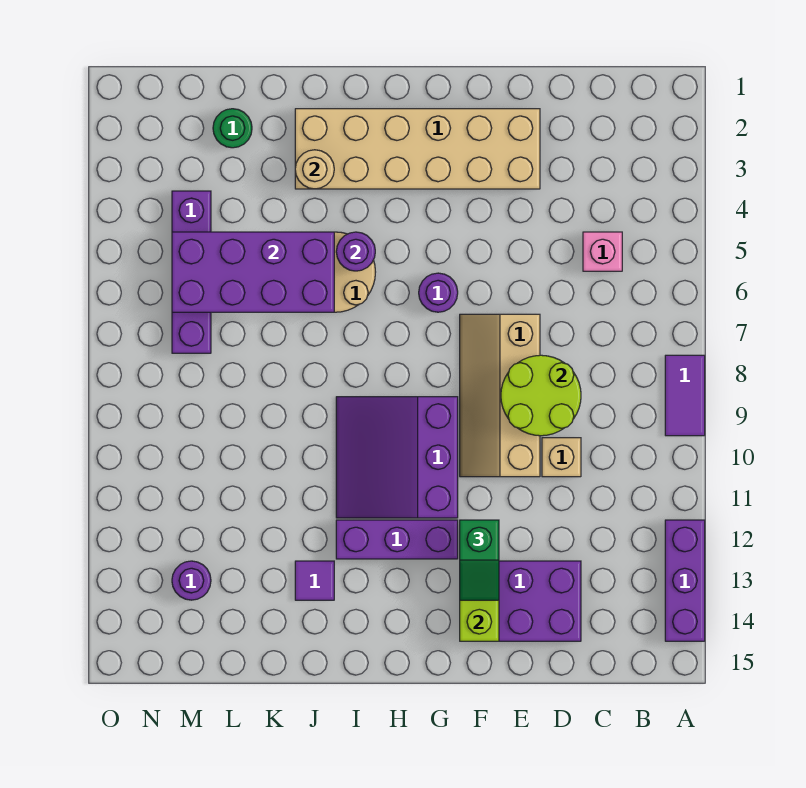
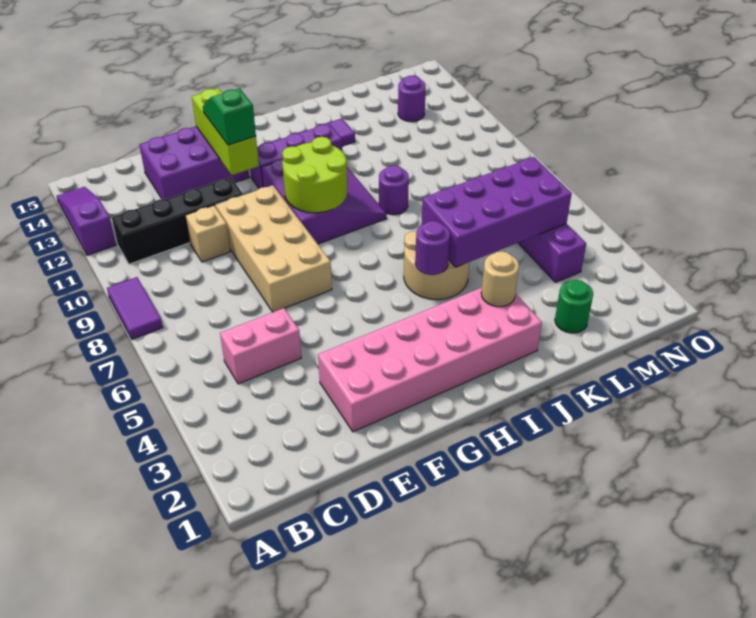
purple brick A12:A14 level 1 -> purple slope A12:A14 level 1 top 12
none -> black brick B11:E11 level 1
pink brick C5 level 1 -> pink brick C5:D5 level 1
lime round brick D8:E9 level 2 -> lime round brick G9:H10 level 2
tan brick E2:J3 level 1 -> pink brick E2:J3 level 1
tan slope E7:F10 level 1 top E -> tan brick E7:F10 level 1
purple round brick G6 level 1 -> purple round brick J9 level 1

